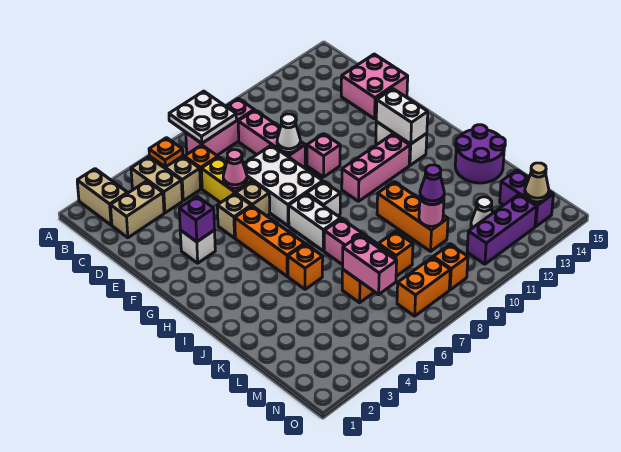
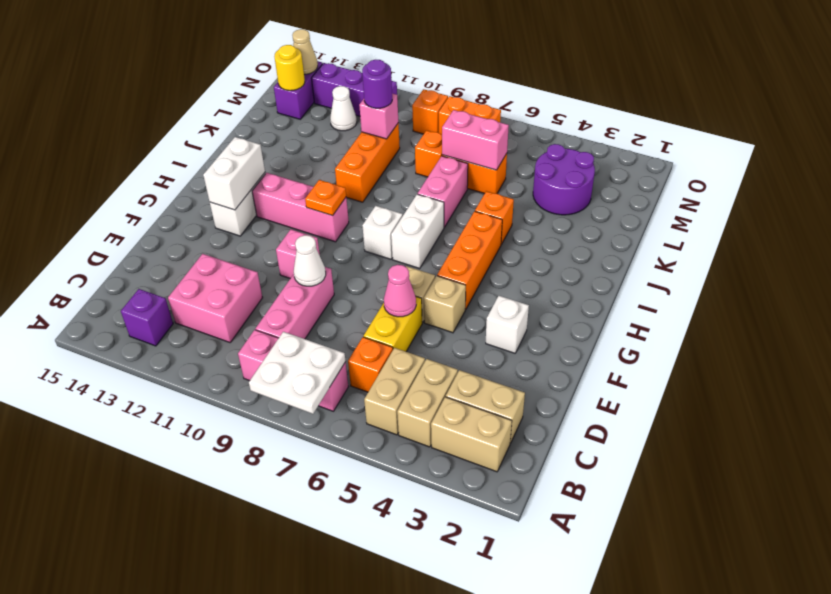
tan brick A2:B2 level 1 -> tan brick B2:B3 level 1
orange plate B5 level 2 -> orange plate H10 level 2
pink brick D14:E15 level 1 -> pink brick C11:D12 level 1
white brick E7:G8 level 1 -> none
purple brick F3 level 2 -> purple brick B13 level 1
purple round brick J14:K15 level 1 -> purple round brick L3:M4 level 1
pink brick L6:M6 level 2 -> pink brick L6:L7 level 2
pink round brick L10 level 2 -> pink brick L10 level 2
purple cone L10 level 3 -> purple round brick L10 level 3
none -> yellow round brick M14 level 2

